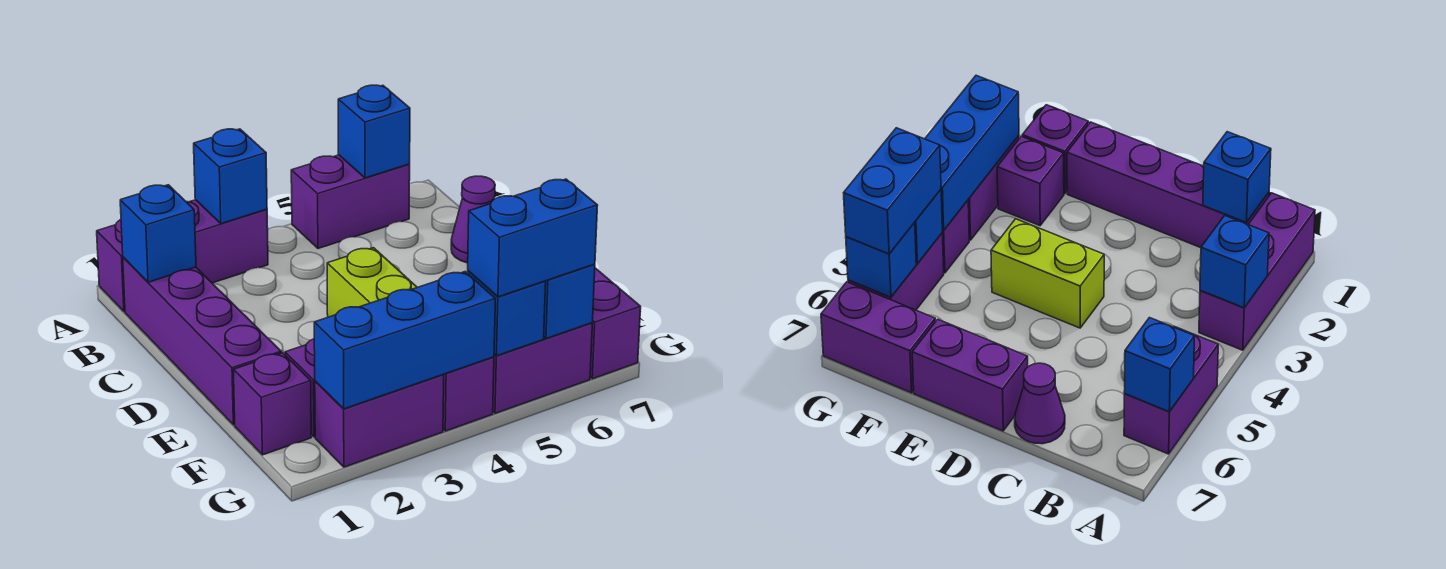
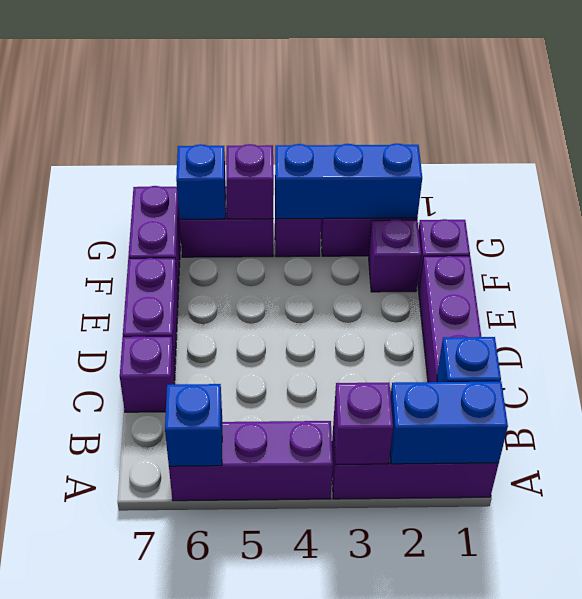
blue brick A3 level 2 -> purple brick A3 level 2
purple brick A5:A6 level 1 -> purple brick A4:A6 level 1
purple cone C7 level 1 -> purple brick C7 level 1
lime brick D4:E4 level 1 -> none
blue brick G5 level 2 -> purple brick G5 level 2
blue brick G5:G6 level 3 -> blue brick A1:A2 level 2

